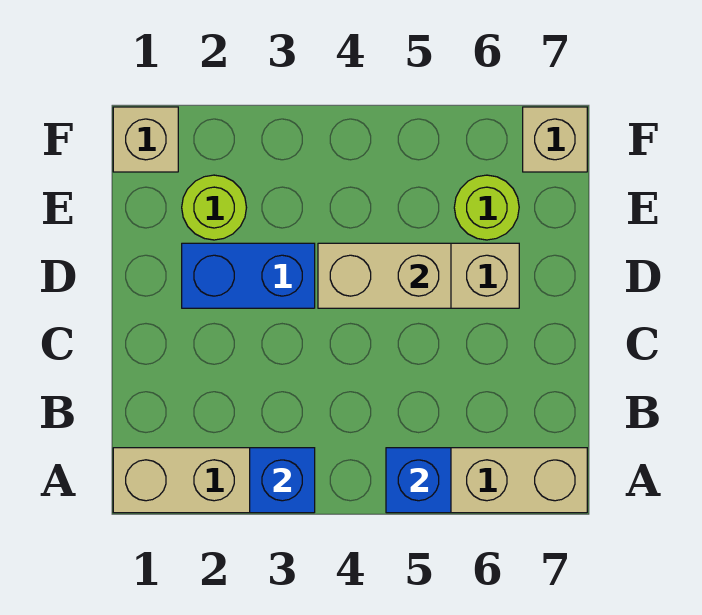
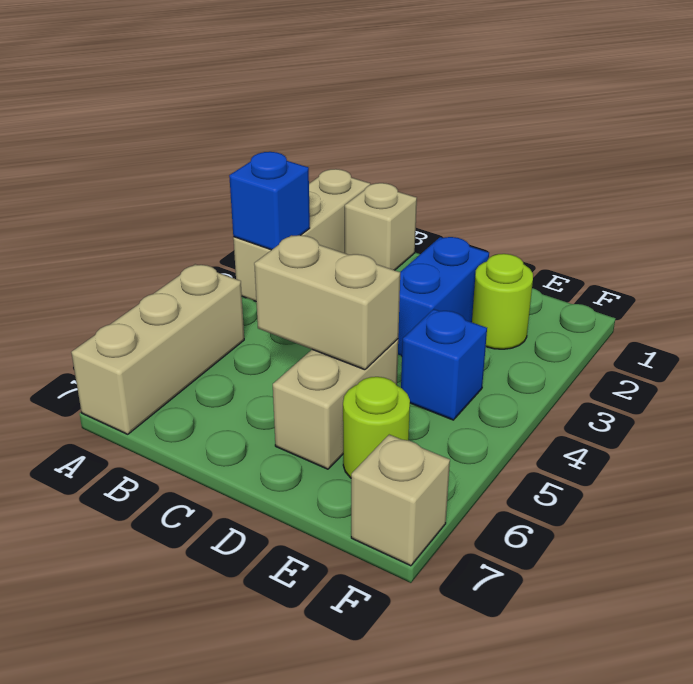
blue brick A5 level 2 -> blue brick E4 level 1
tan brick D4:D5 level 2 -> tan brick C5:D5 level 2
tan brick F1 level 1 -> tan brick B1 level 1

